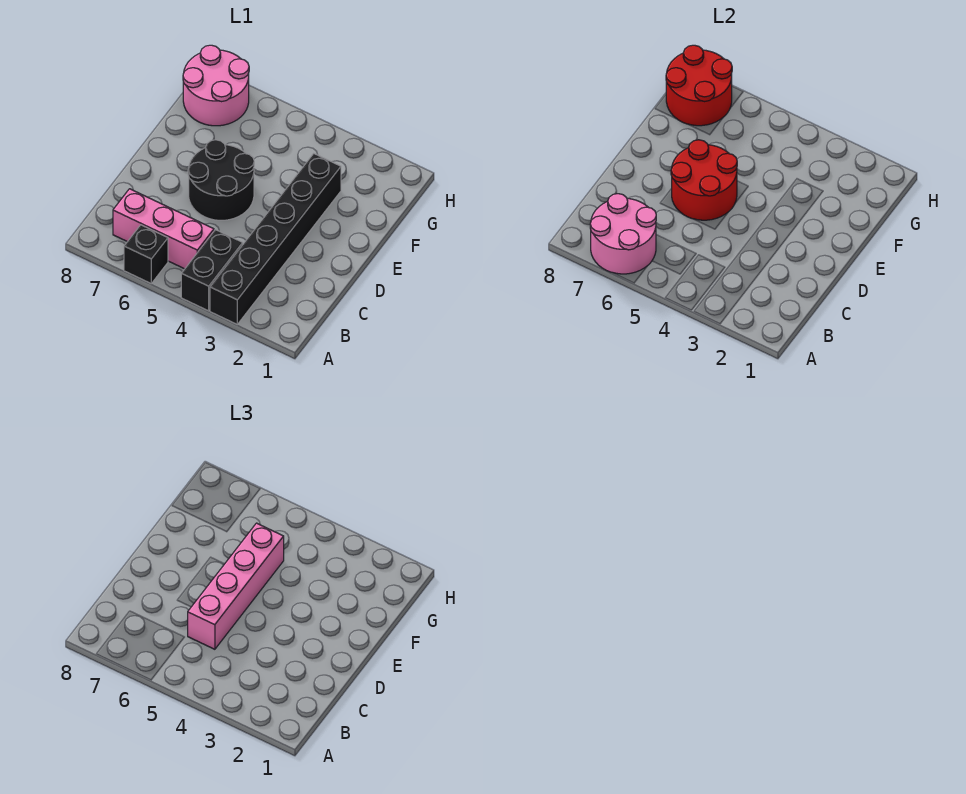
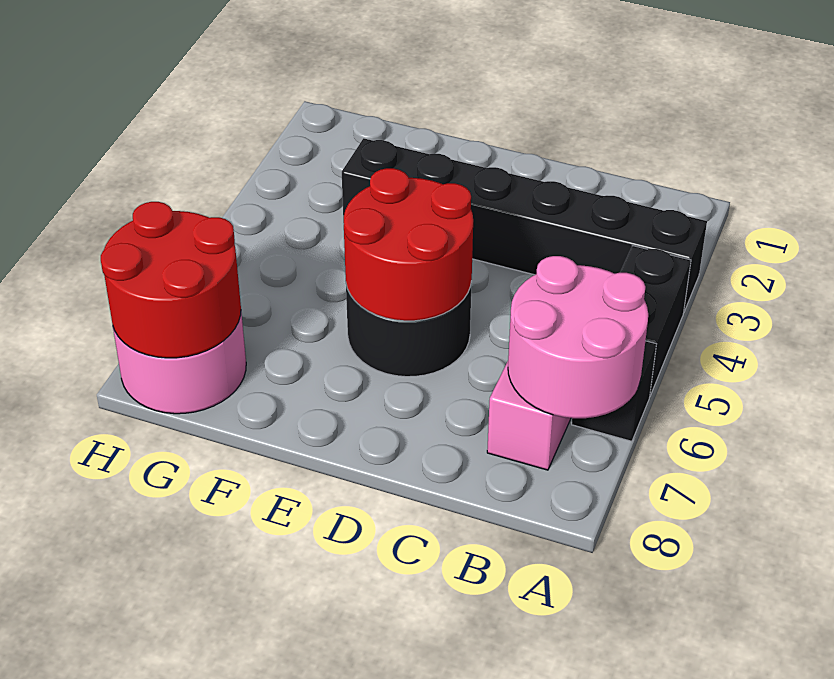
black brick A4:B4 level 1 -> black brick A4:A5 level 1
pink brick C5:F5 level 3 -> none

